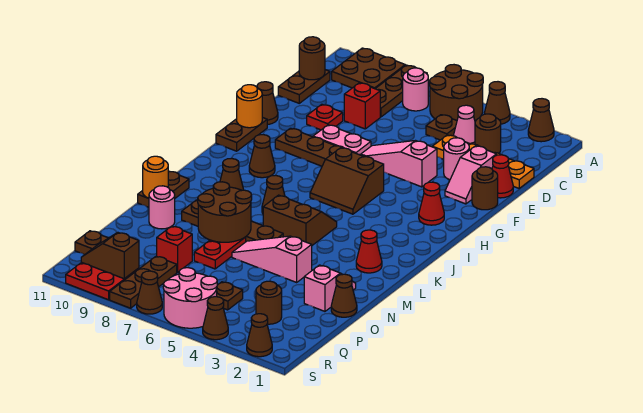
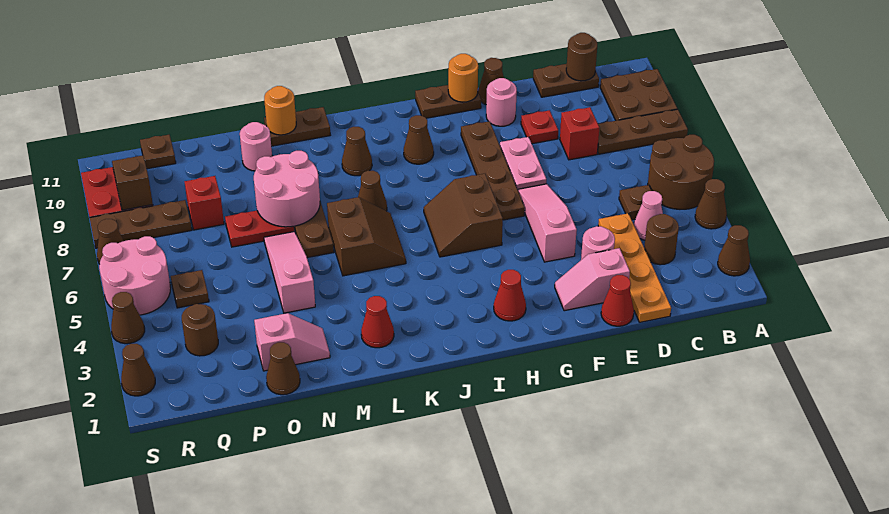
pink round brick B7 level 1 -> pink round brick F10 level 1
brown round brick F1 level 1 -> none
brown round brick M7:N8 level 2 -> pink round brick M7:N8 level 2

